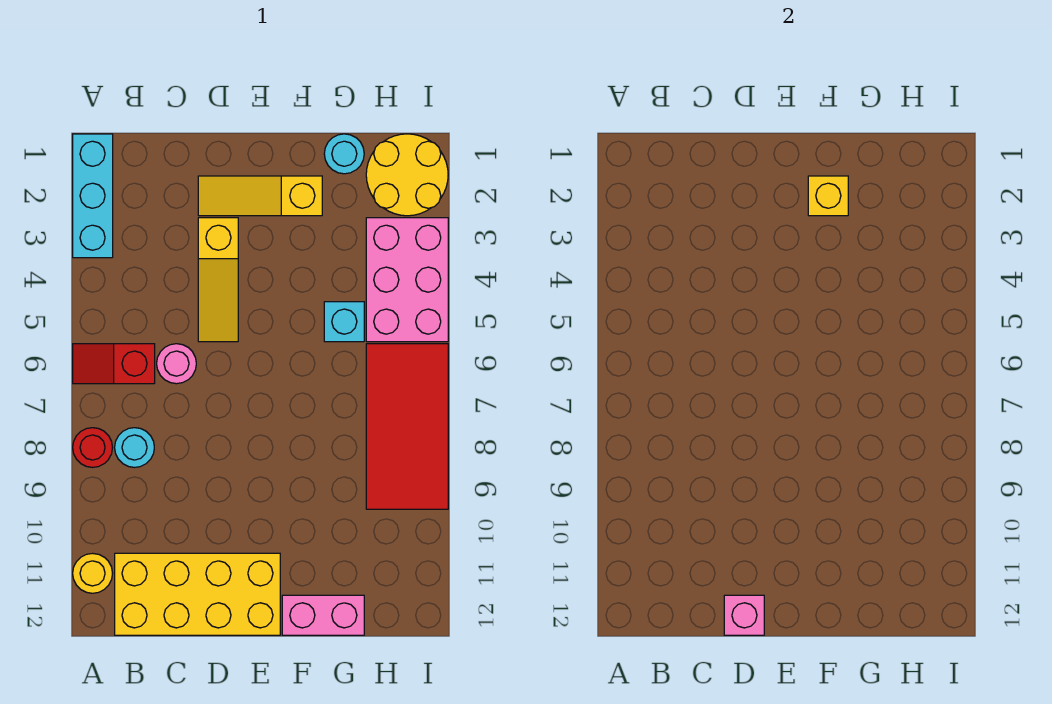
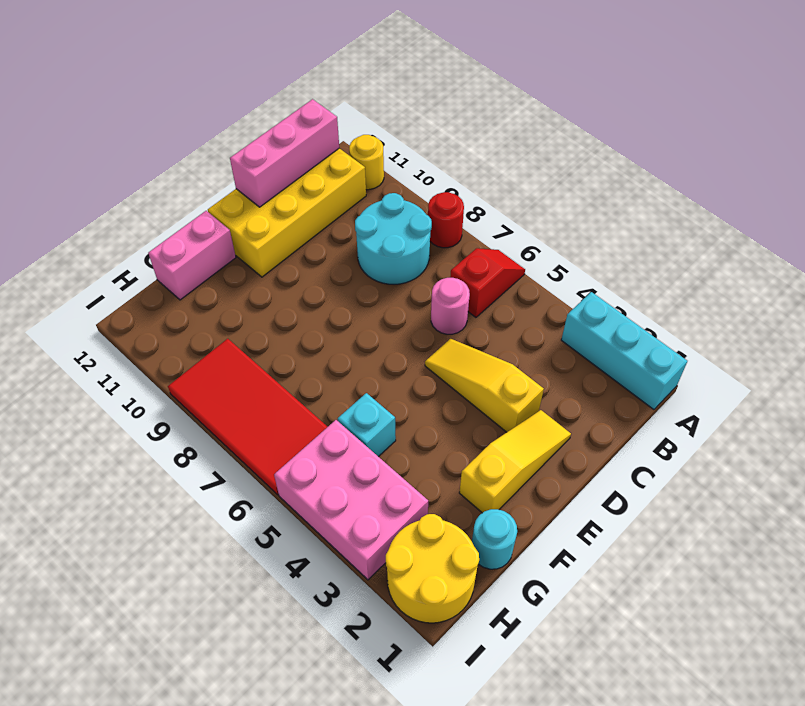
cyan round brick B8 level 1 -> cyan round brick B8:C9 level 1
pink brick D12 level 2 -> pink brick B12:D12 level 2
yellow brick F2 level 2 -> none

